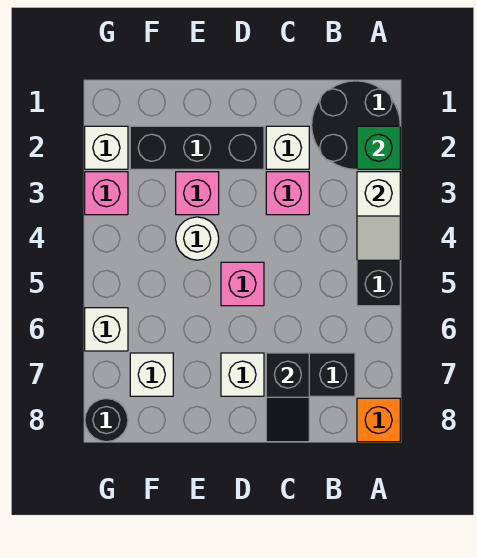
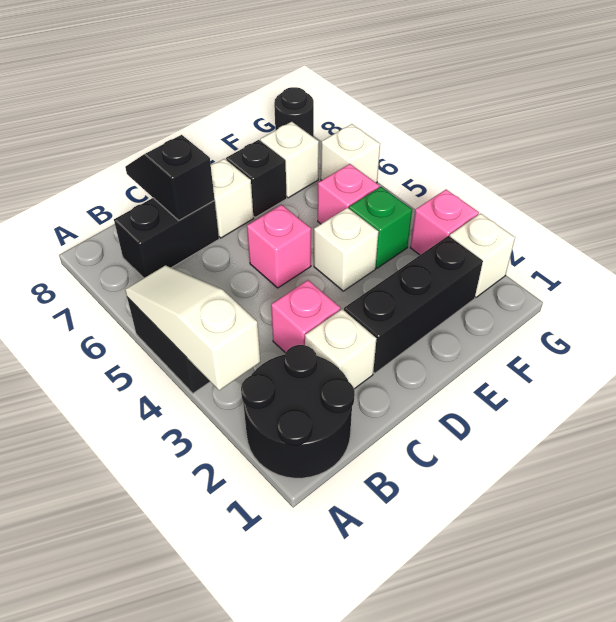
green brick A2 level 2 -> green brick F4 level 1
white slope A3:A4 level 2 top 3 -> white slope A3:A5 level 2 top 3
orange brick A8 level 1 -> none
pink brick E3 level 1 -> pink brick F5 level 1
white round brick E4 level 1 -> white brick E4 level 1
none -> black brick E7 level 1

